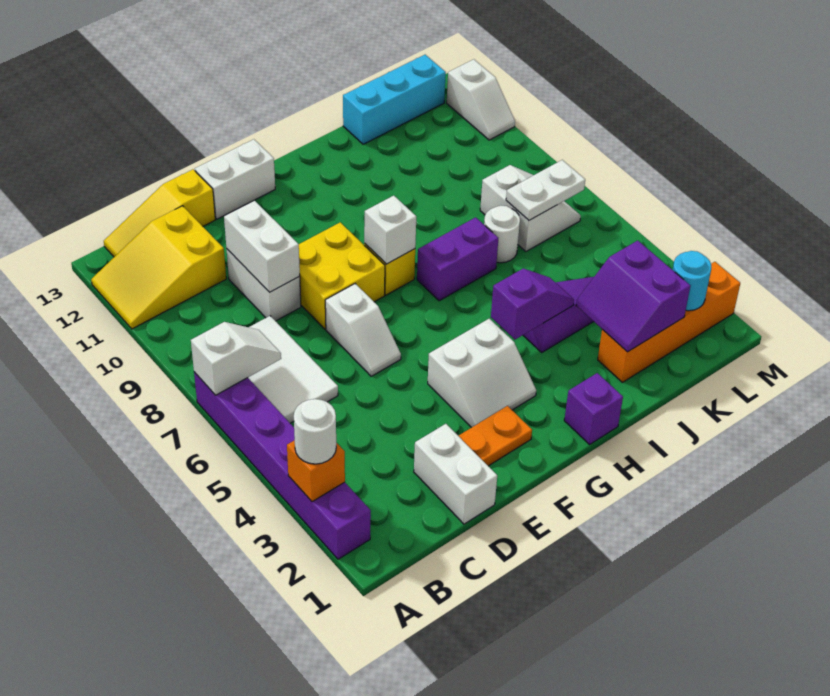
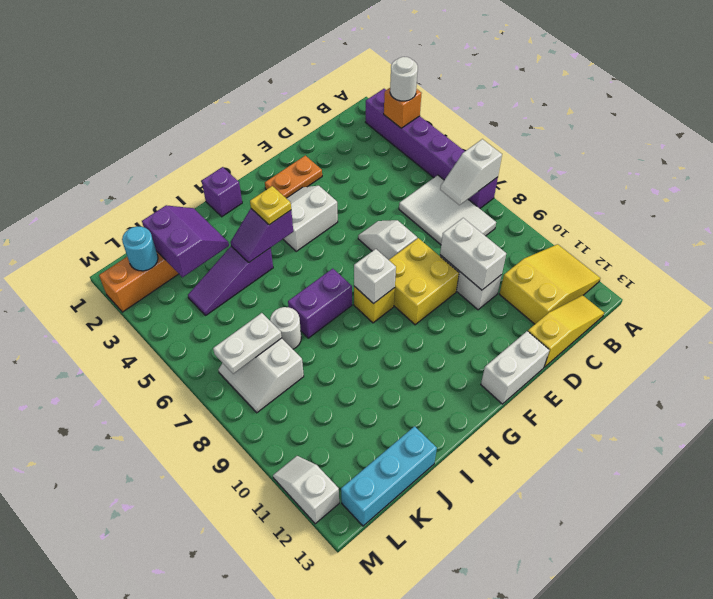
white brick D1:D2 level 1 -> none
none -> yellow plate H4 level 3

